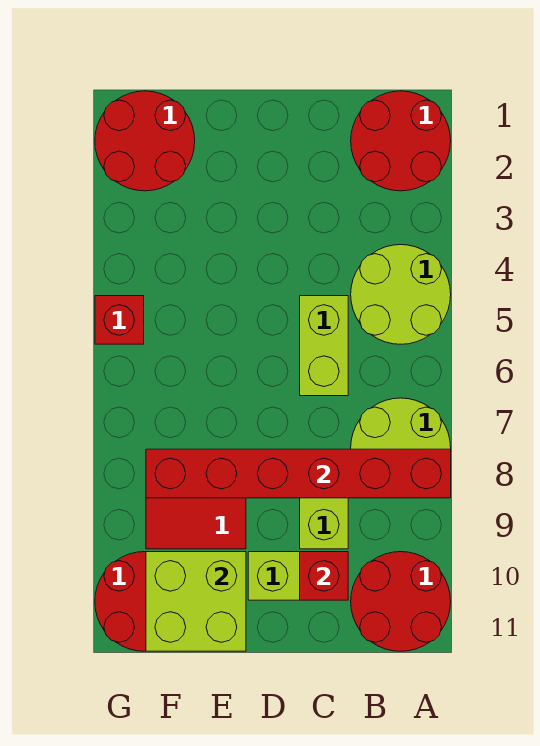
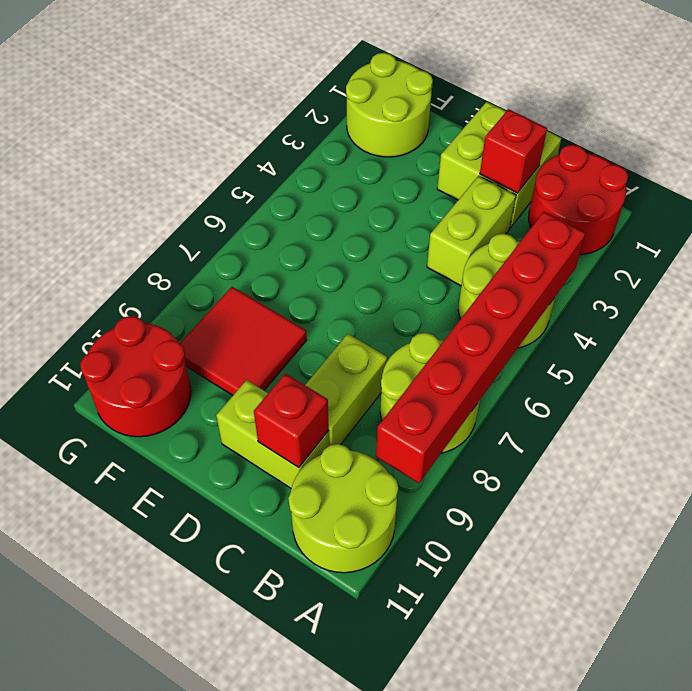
red brick A8:F8 level 2 -> red brick A4:A9 level 2
red round brick A10:B11 level 1 -> lime round brick A10:B11 level 1
lime brick C5:C6 level 1 -> lime brick C3:C4 level 1
lime brick E10:F11 level 2 -> lime brick C1:D2 level 1
red round brick F1:G2 level 1 -> lime round brick F1:G2 level 1
red brick G5 level 1 -> red brick C2 level 2

